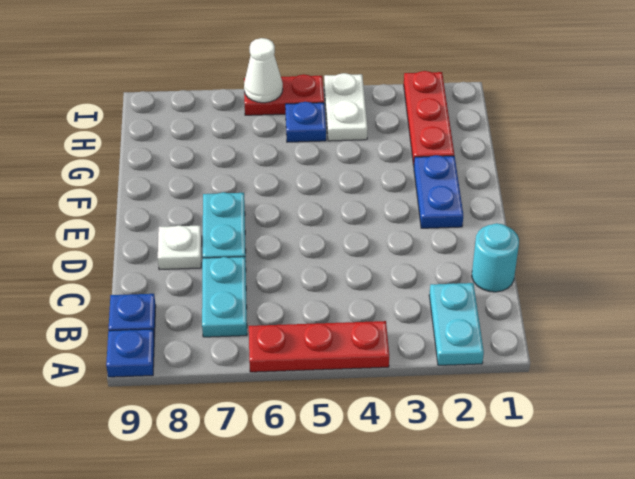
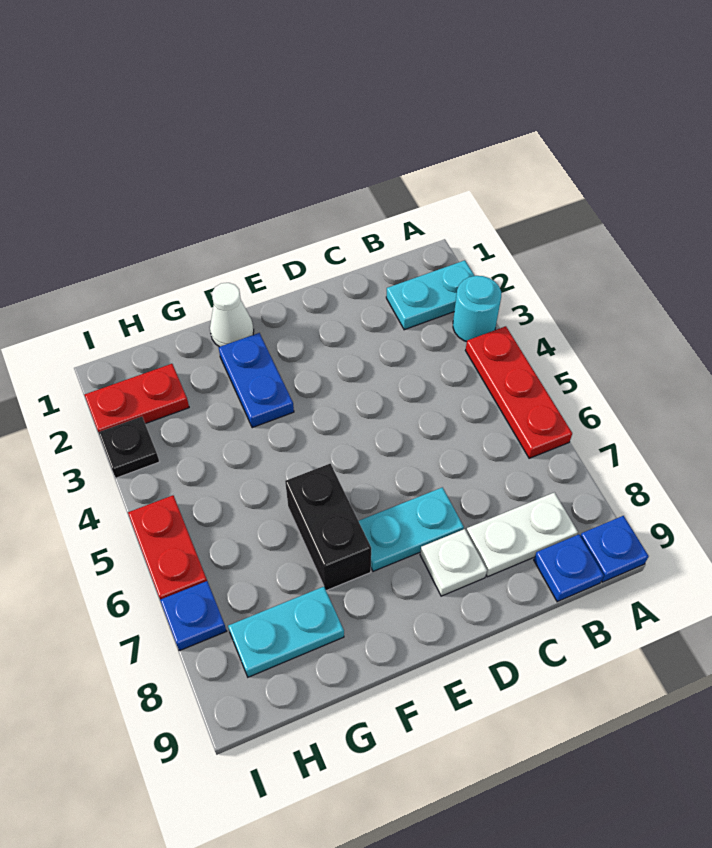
cyan plate B7:C7 level 1 -> cyan plate G8:H8 level 1
cyan round brick C1 level 1 -> cyan round brick A3 level 1
blue plate E2:F2 level 1 -> blue plate F2:F3 level 1
none -> black brick F6:F7 level 1
red plate G2:I2 level 1 -> red plate H2:I2 level 1
white plate H4:I4 level 1 -> white plate B8:C8 level 1
blue plate H5 level 1 -> blue plate I7 level 1
none -> black plate I3 level 1
white cone I6 level 2 -> white cone F1 level 1

